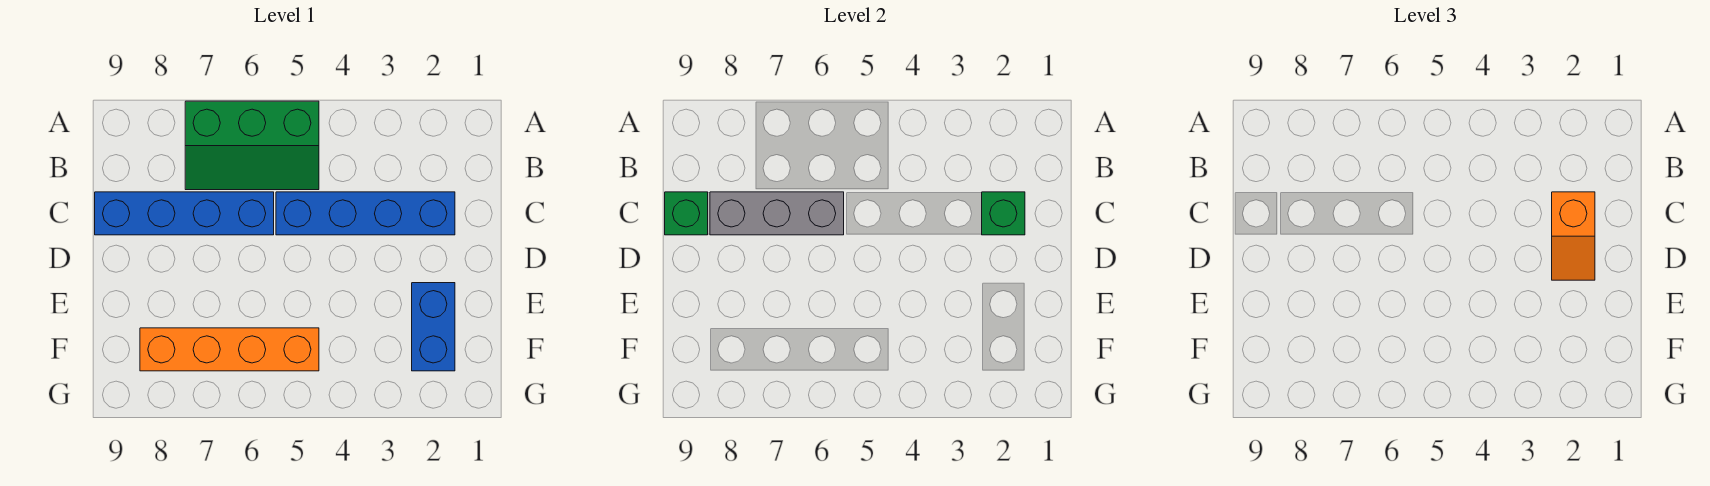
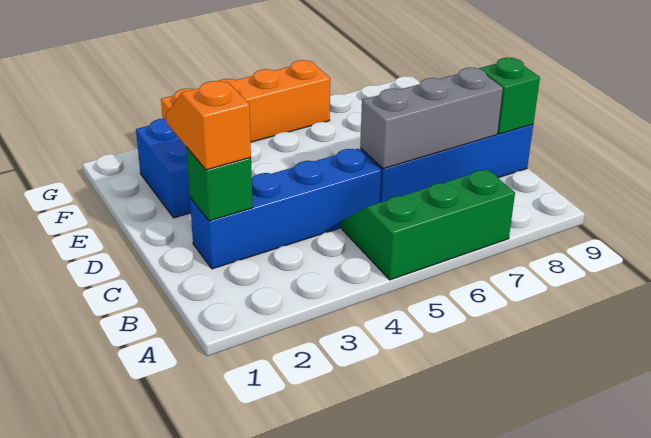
orange brick F5:F8 level 1 -> orange brick G3:G6 level 1

